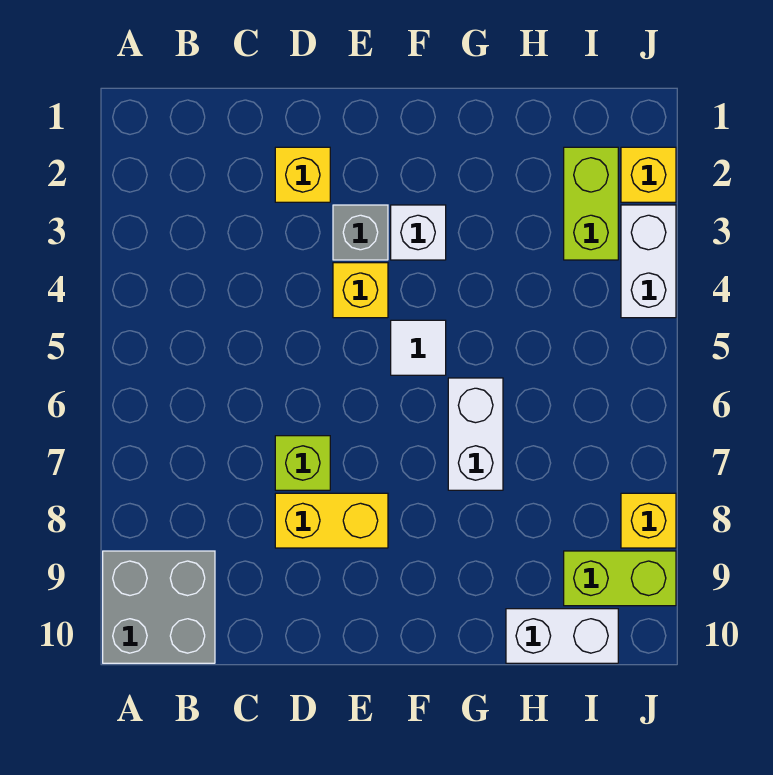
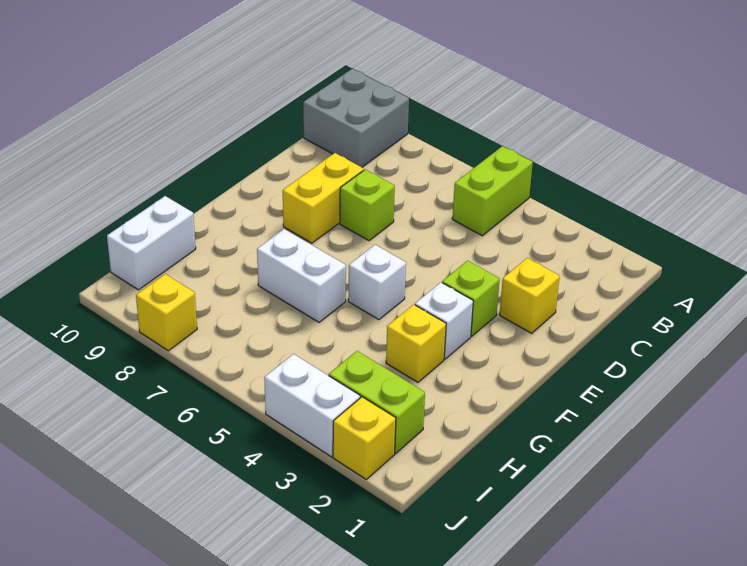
grey brick E3 level 1 -> lime brick E3 level 1
yellow brick E4 level 1 -> yellow brick G3 level 1
white tile F5 level 1 -> white brick F5 level 1
lime brick I9:J9 level 1 -> lime brick A5:B5 level 1

